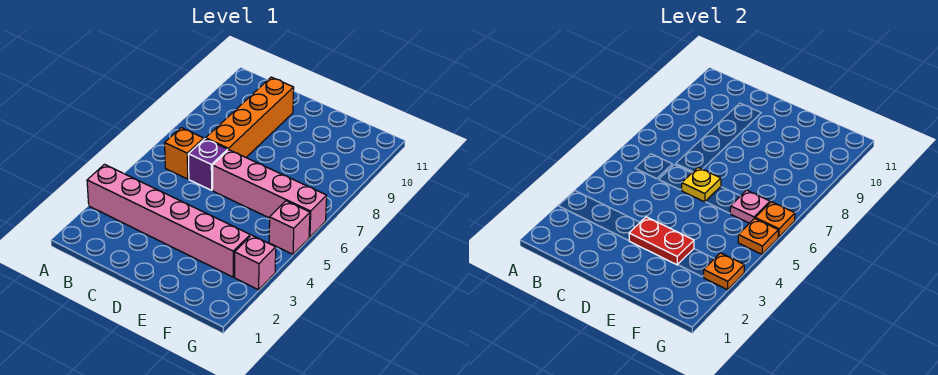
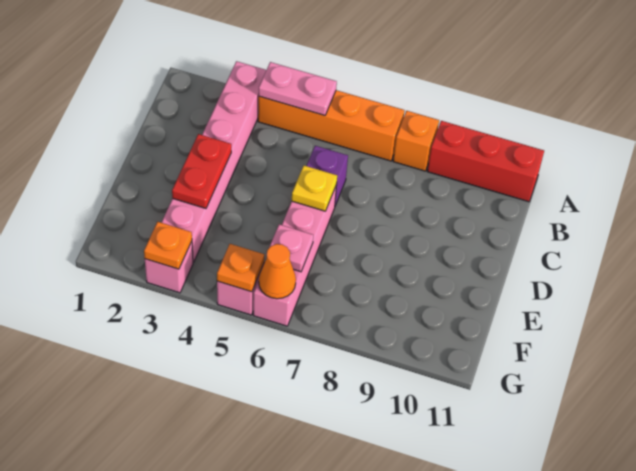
none -> pink plate A4:A5 level 2
none -> red brick A9:A11 level 1
orange brick B6 level 1 -> orange brick A8 level 1
orange brick C7:C10 level 1 -> orange brick A4:A7 level 1
orange plate G6 level 2 -> orange cone G6 level 2

